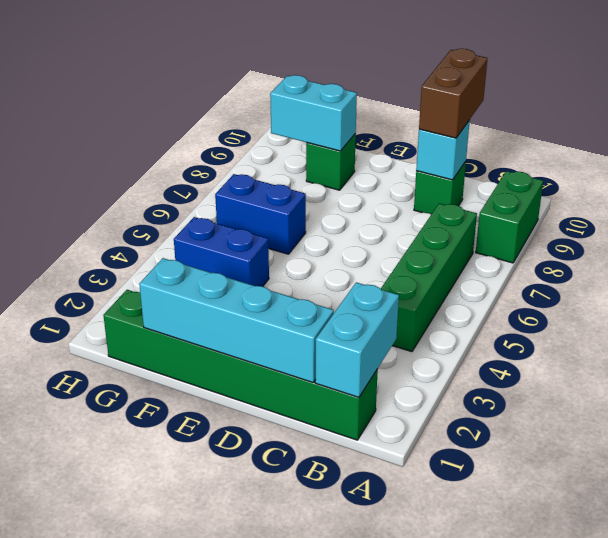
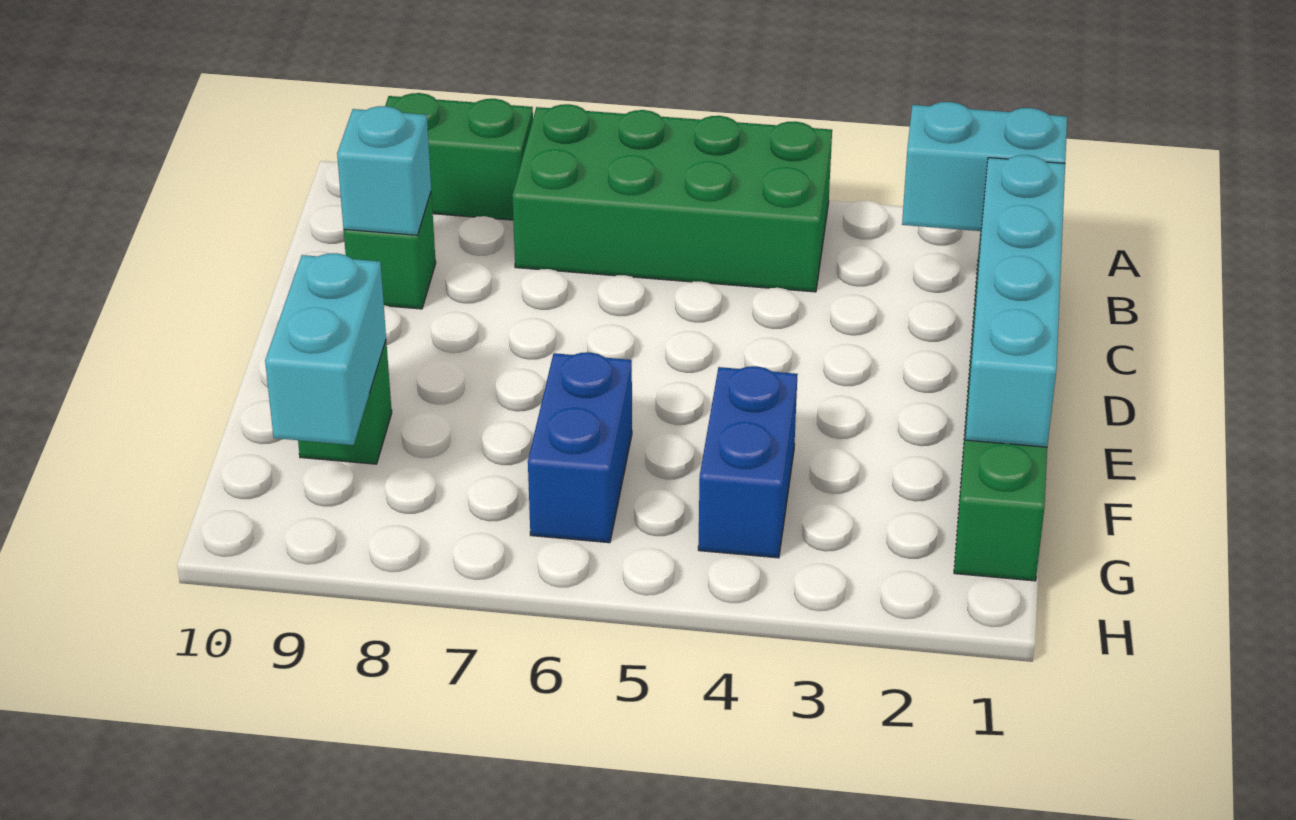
green brick B4:B7 level 1 -> green brick A4:B7 level 1
brown brick C9:C10 level 3 -> none

